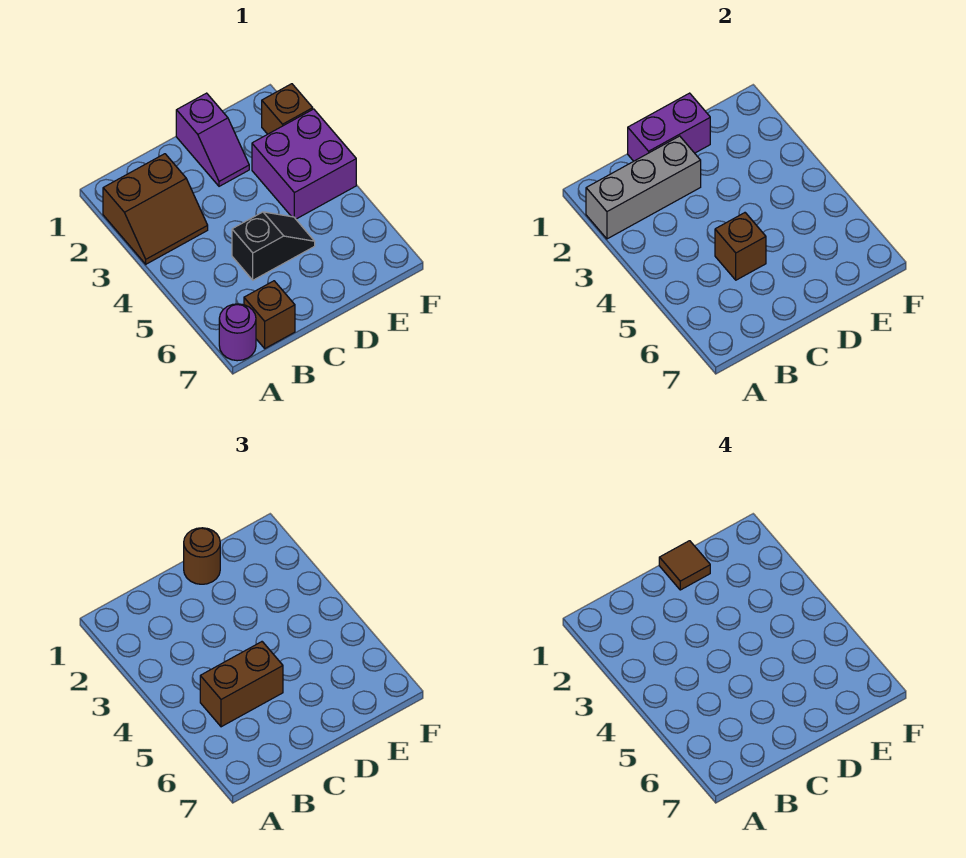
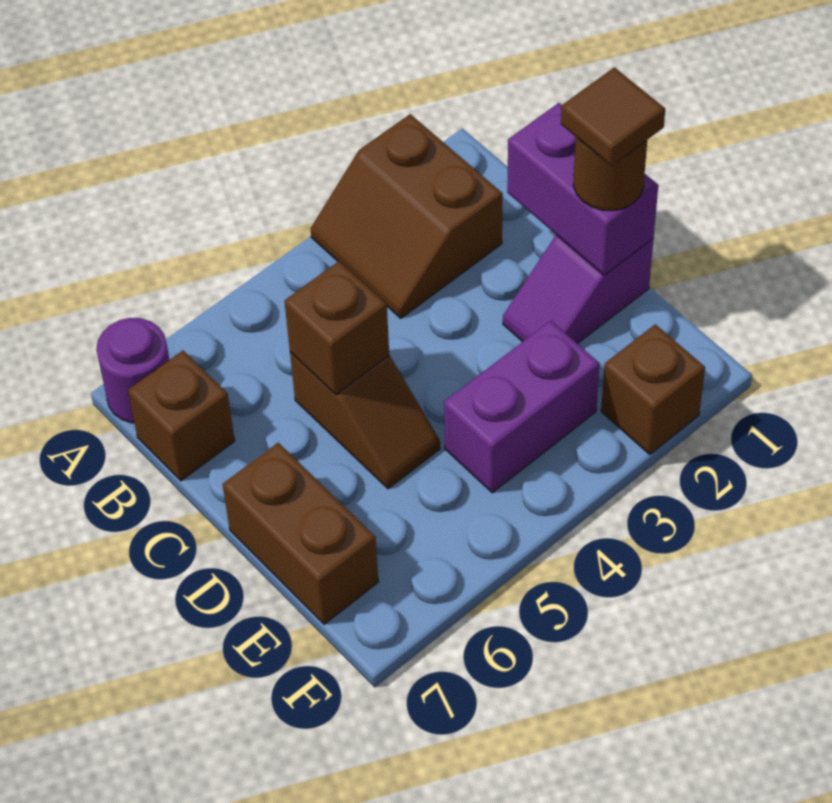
grey brick A2:C2 level 2 -> none
brown brick B5:C5 level 3 -> brown brick D7:E7 level 1
black slope C5:D5 level 1 top C -> brown slope C5:D5 level 1 top C
purple brick E3:F4 level 1 -> purple brick E3:E4 level 1

